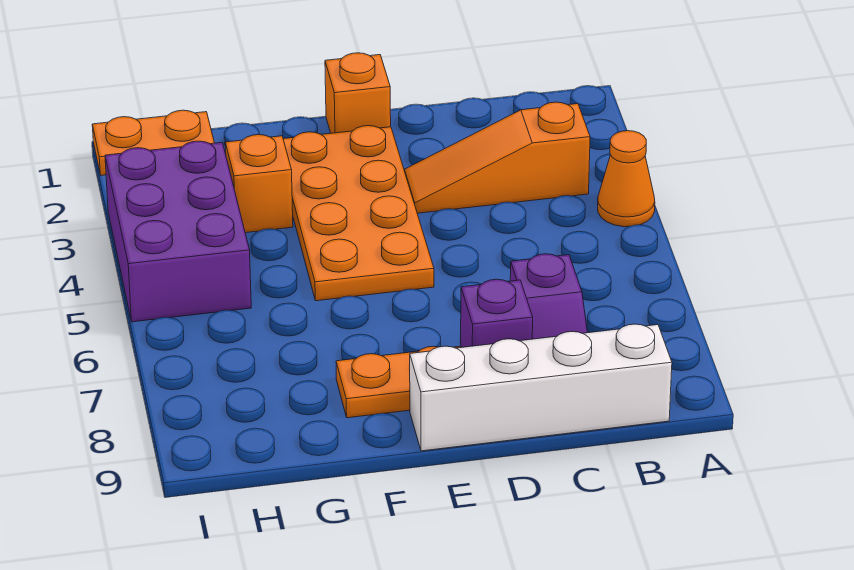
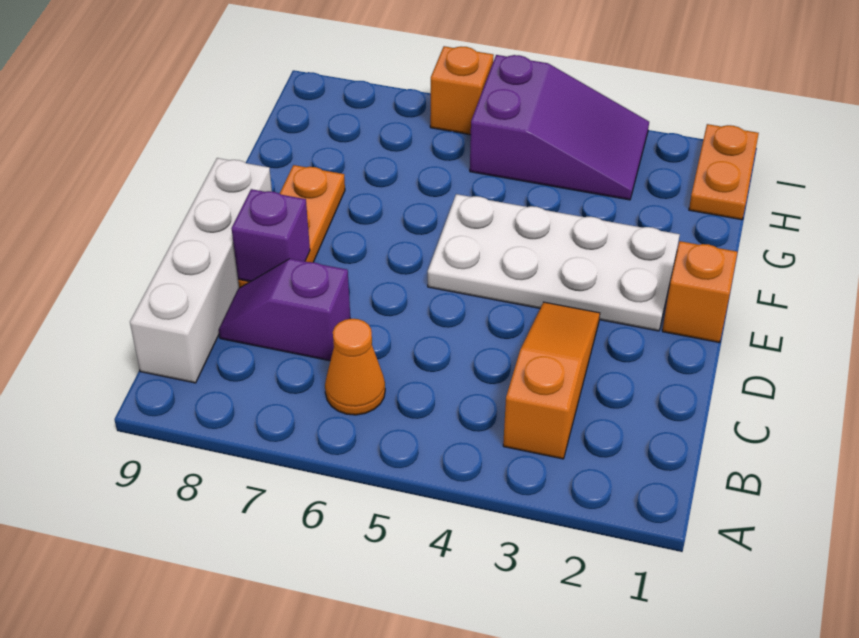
orange cone A4 level 1 -> orange cone B6 level 1
orange plate E2:F5 level 1 -> white plate E2:F5 level 1
orange brick G3 level 1 -> orange brick I6 level 1
purple brick H3:I5 level 1 -> purple slope H3:I5 level 1 top 5

